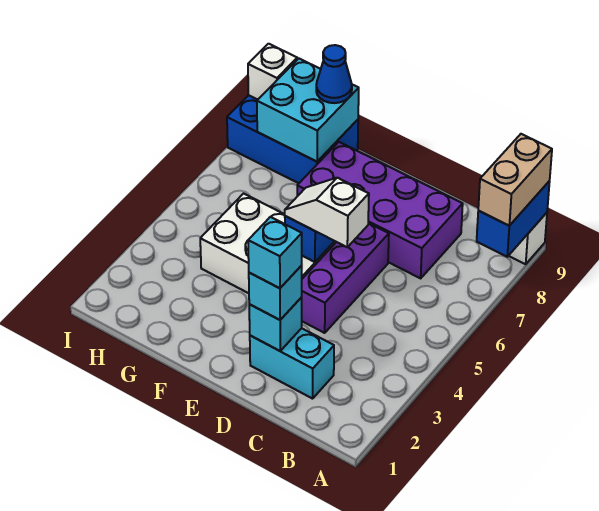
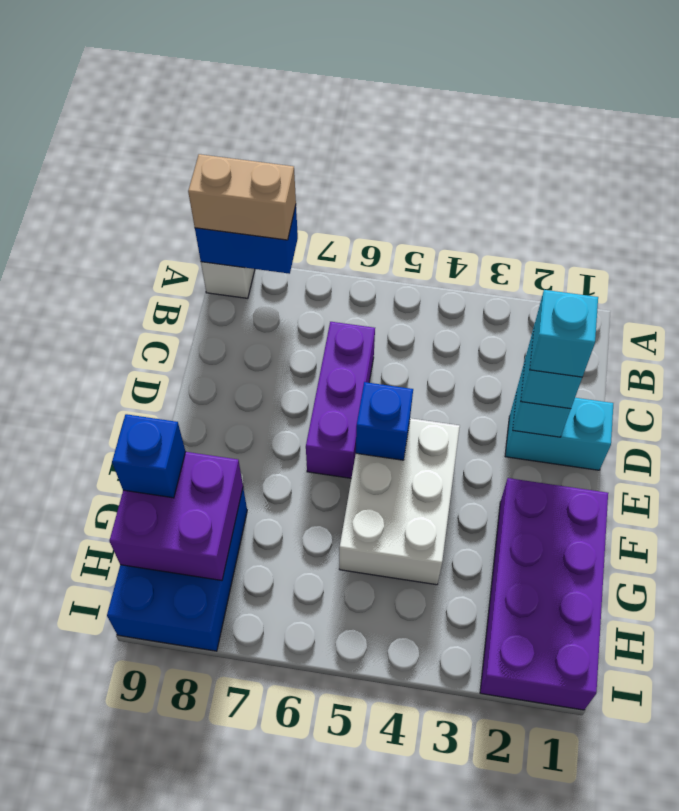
cyan brick C2:D2 level 1 -> cyan brick D1:D2 level 1
purple brick C7:F8 level 1 -> purple brick F1:I2 level 1
purple brick D4:D6 level 1 -> purple brick C6:E6 level 1
white slope D5:E5 level 3 top D -> none
cyan brick G8:H9 level 2 -> purple brick G8:H9 level 2
blue cone G9 level 3 -> blue brick G9 level 3
white brick I9 level 2 -> none

